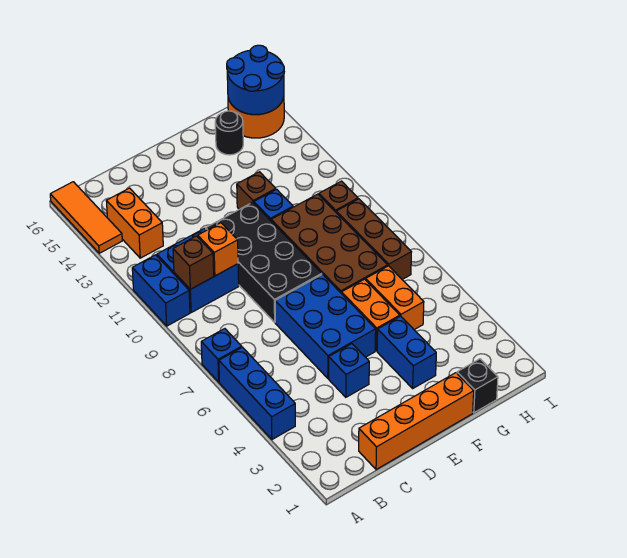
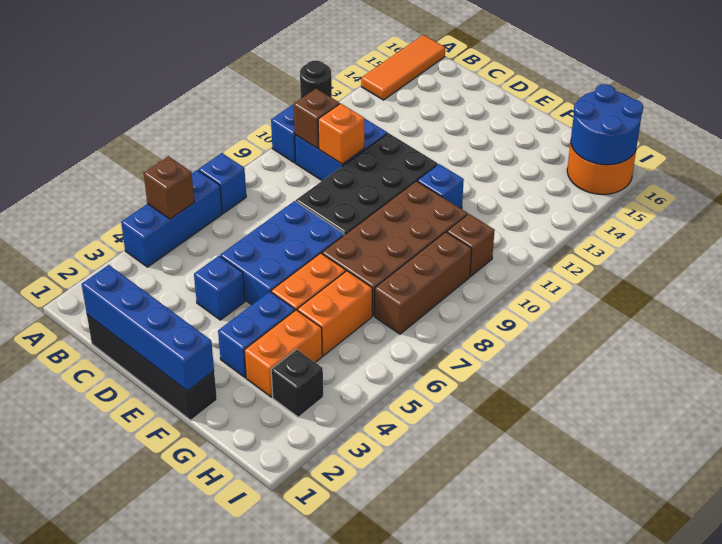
orange brick B13:B14 level 1 -> orange brick G3:G4 level 1
orange brick C1:F1 level 1 -> black brick C1:F1 level 1
none -> blue brick C1:F1 level 2
brown brick F12 level 1 -> brown brick A5 level 2
black brick G1 level 1 -> black brick H3 level 1
black round brick G15 level 1 -> black round brick A11 level 2

